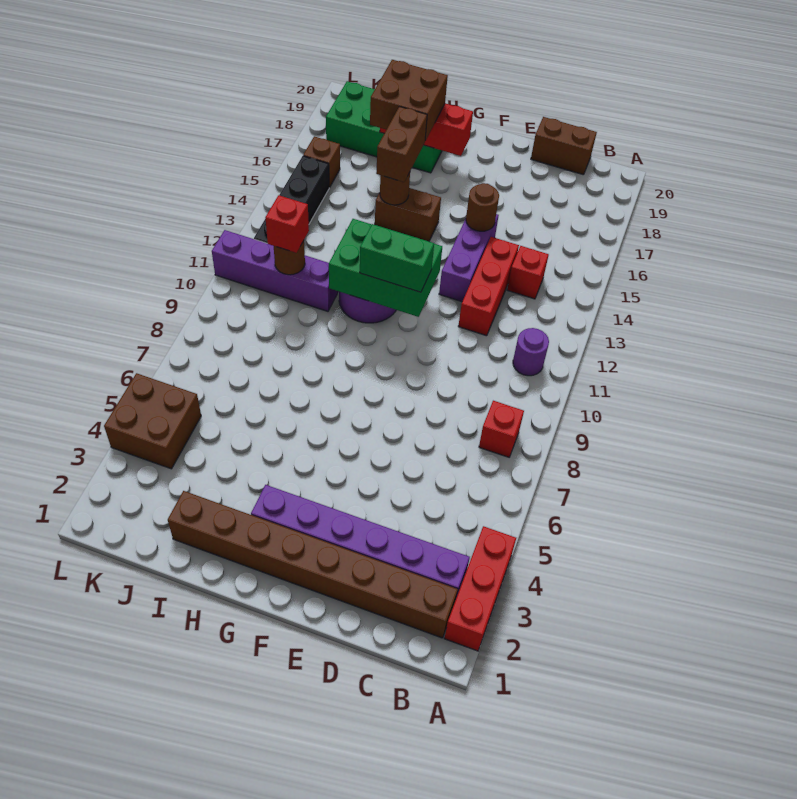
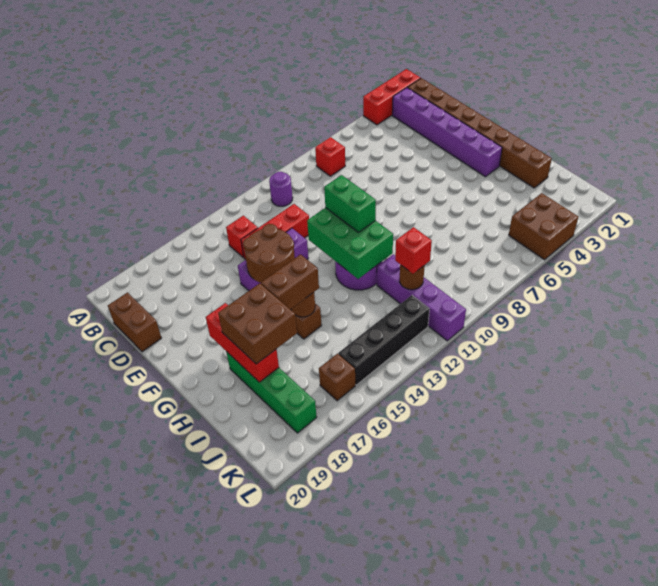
brown round brick E15 level 2 -> brown round brick E14:F15 level 2
green brick H18:K19 level 1 -> green brick H18:K18 level 1

